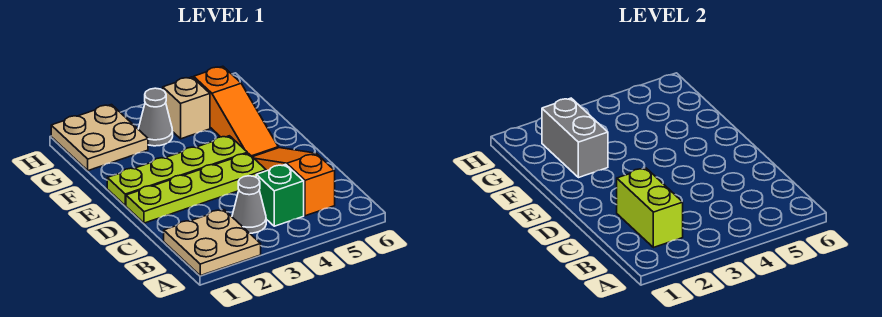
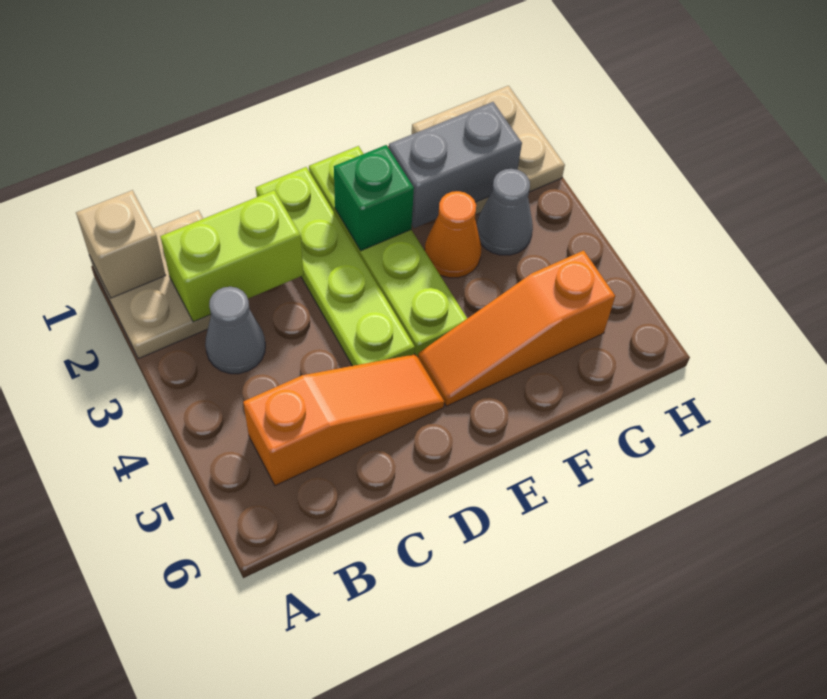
green brick B4 level 1 -> green brick E2 level 2
none -> orange cone F3 level 1
tan brick G4 level 1 -> tan brick A1 level 2

